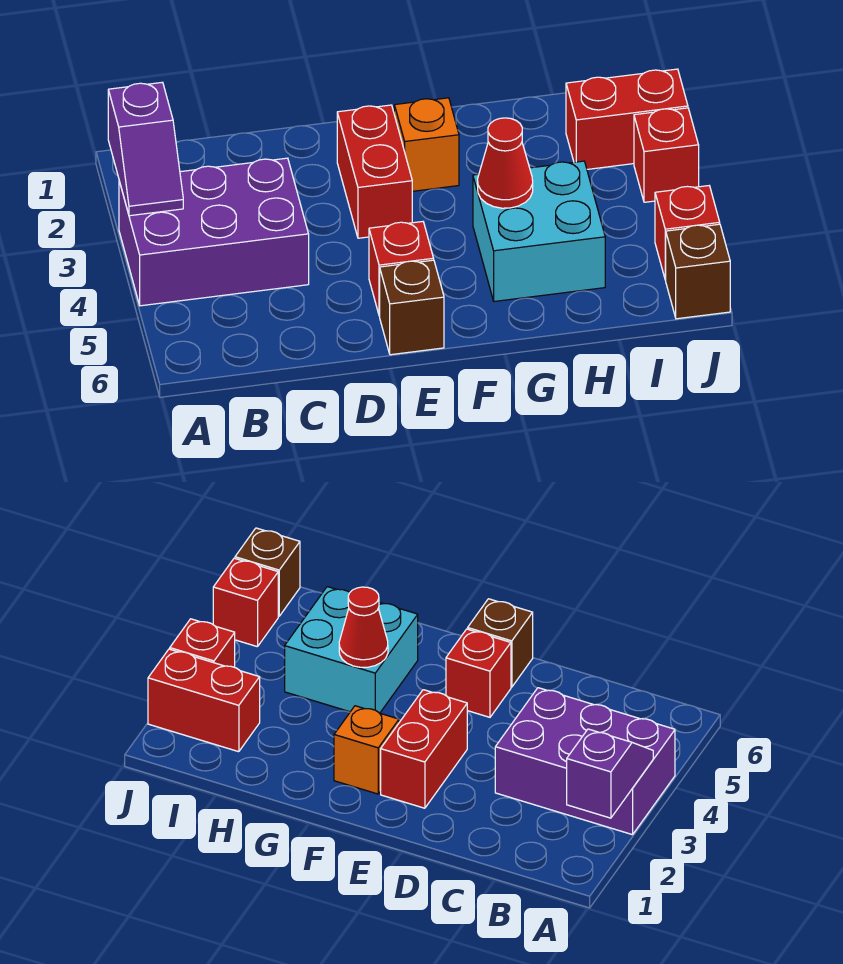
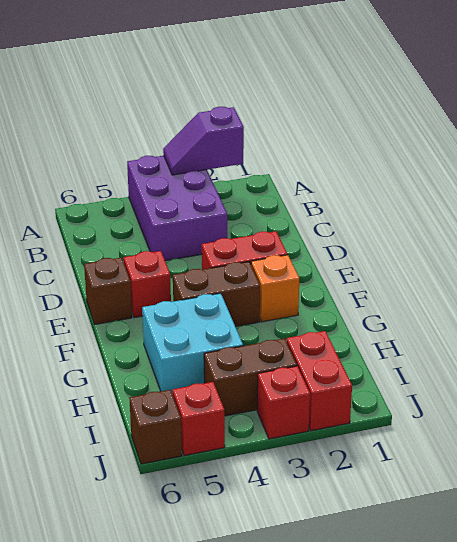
none -> brown brick F3:F4 level 1
red cone G4 level 2 -> none
none -> brown brick I3:I4 level 1

